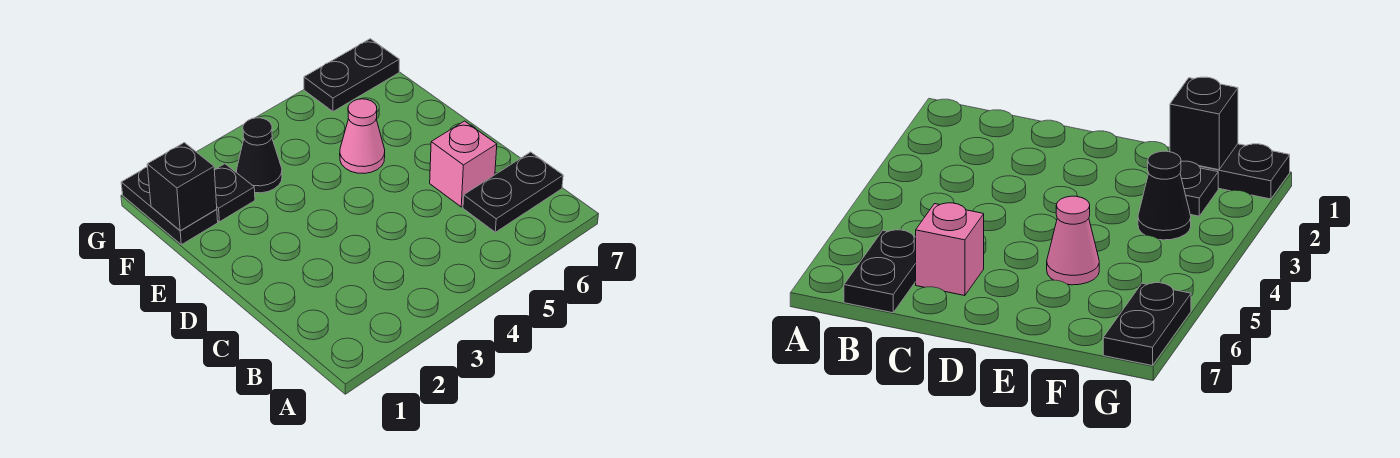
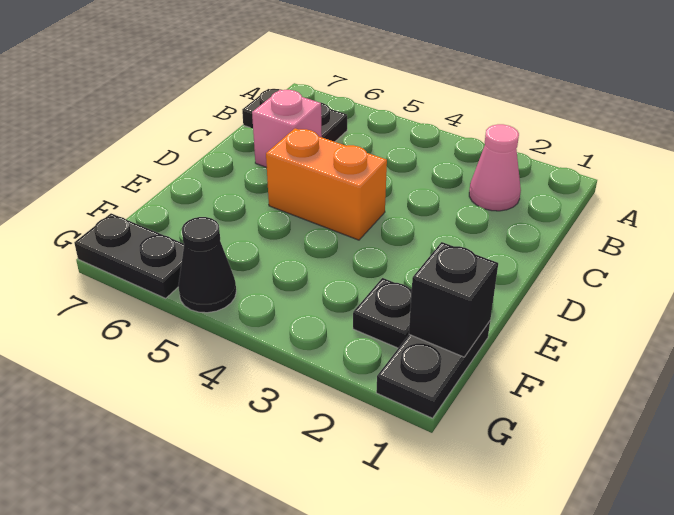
none -> orange brick D4:D5 level 1
pink cone E5 level 1 -> pink cone B2 level 1
black cone F3 level 1 -> black cone G5 level 1

